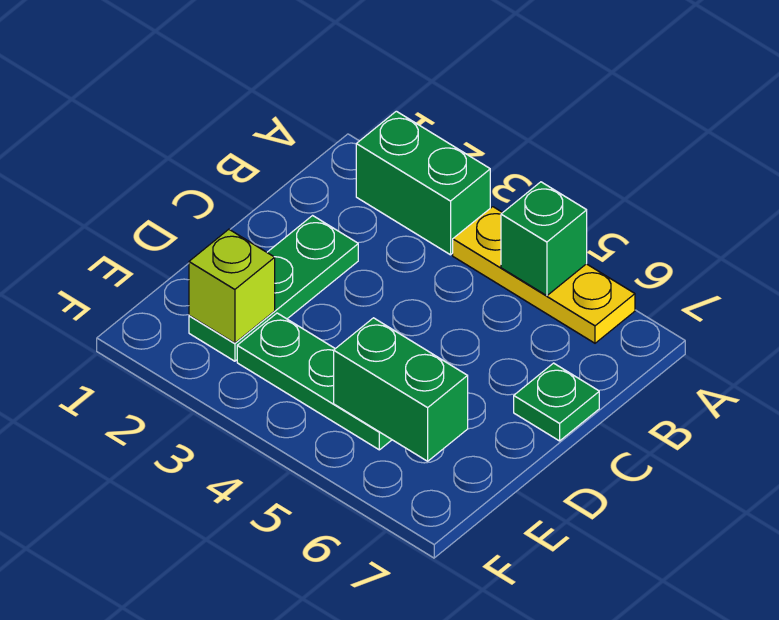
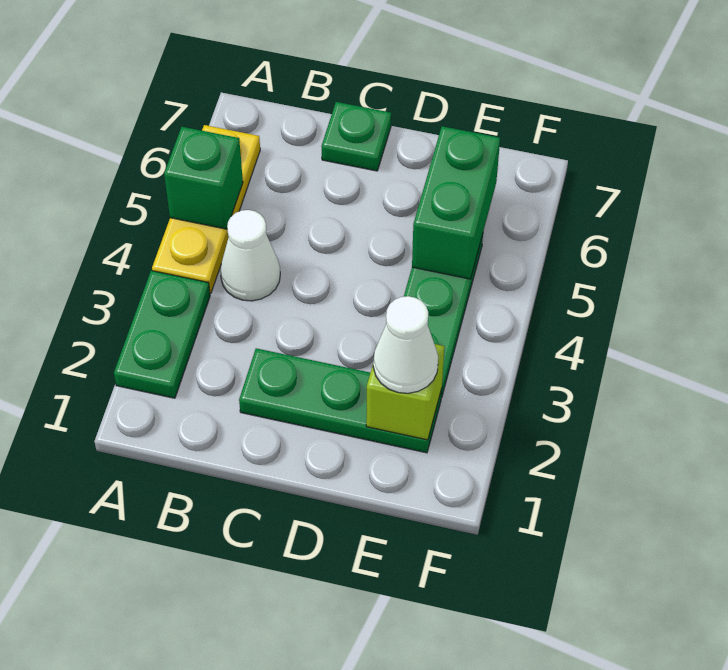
green brick A2:A3 level 1 -> green plate A2:A3 level 1
none -> white cone B4 level 1
none -> white cone E2 level 3

